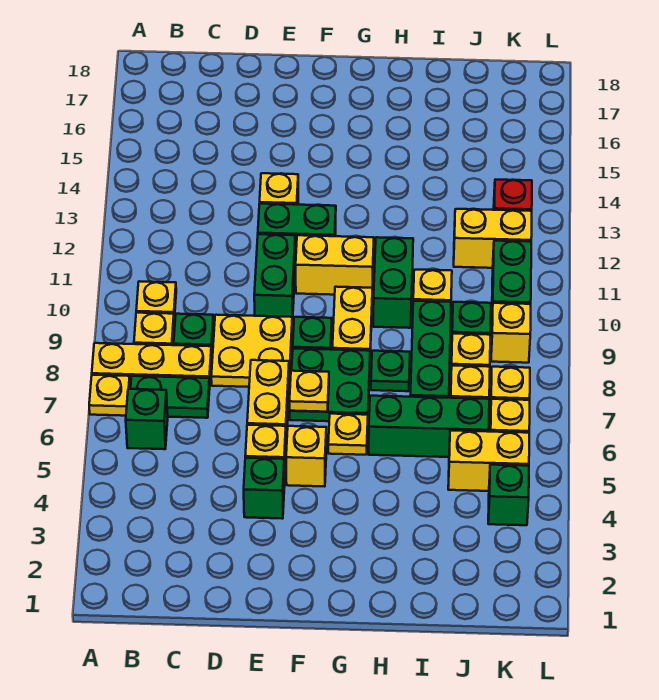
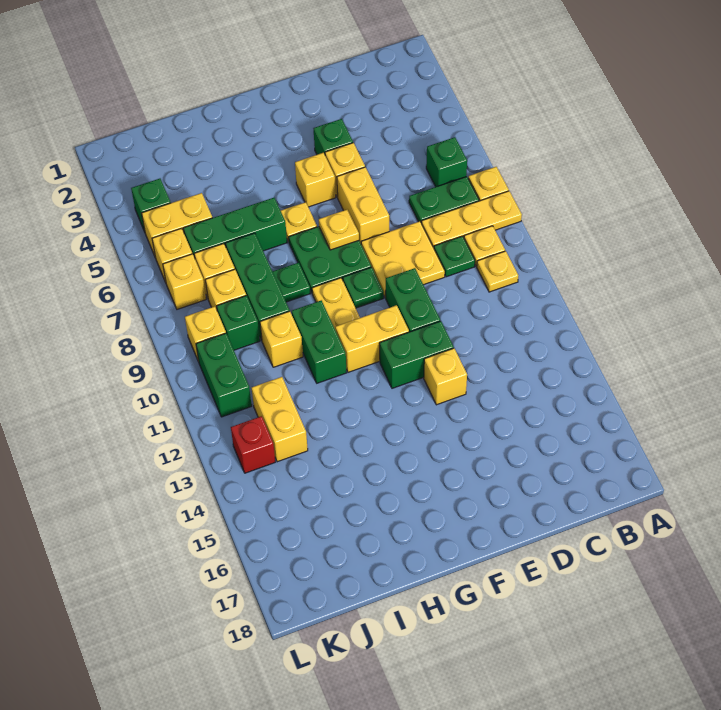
yellow brick J12:K12 level 1 -> yellow brick J12:J13 level 1

